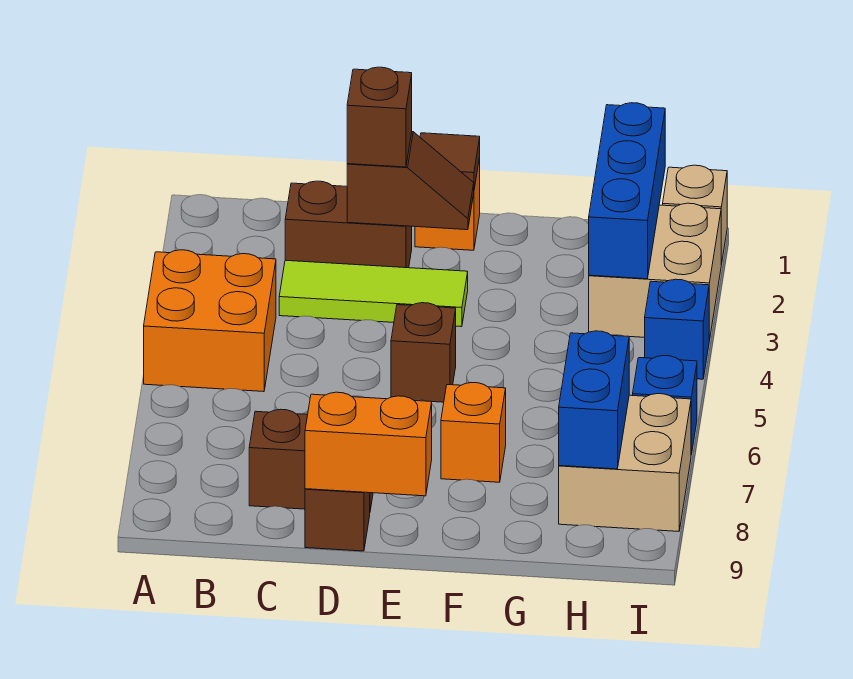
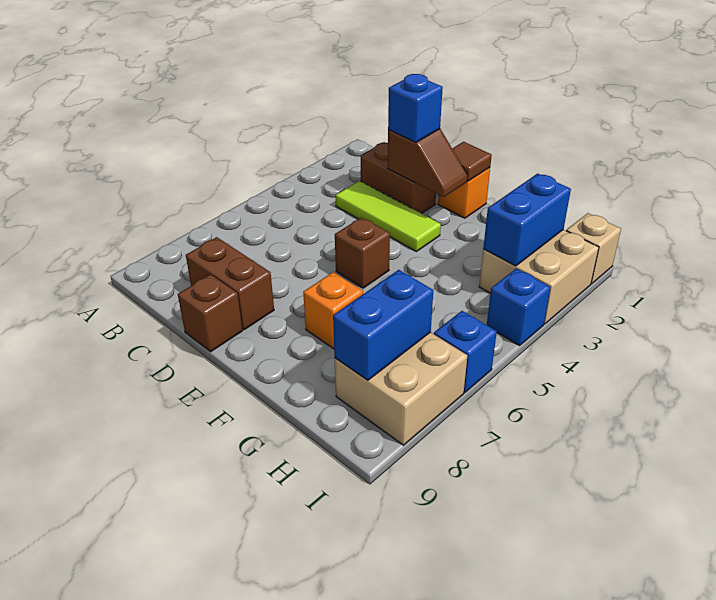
orange brick A4:B5 level 1 -> none
brown brick D2 level 3 -> blue brick D2 level 3
orange brick D9:E9 level 2 -> none
blue brick H1:H3 level 2 -> blue brick H2:H3 level 2

